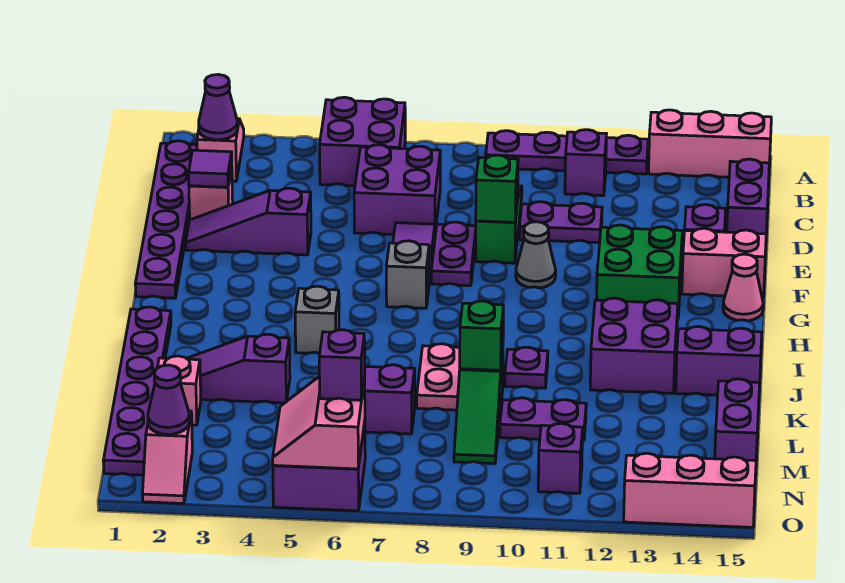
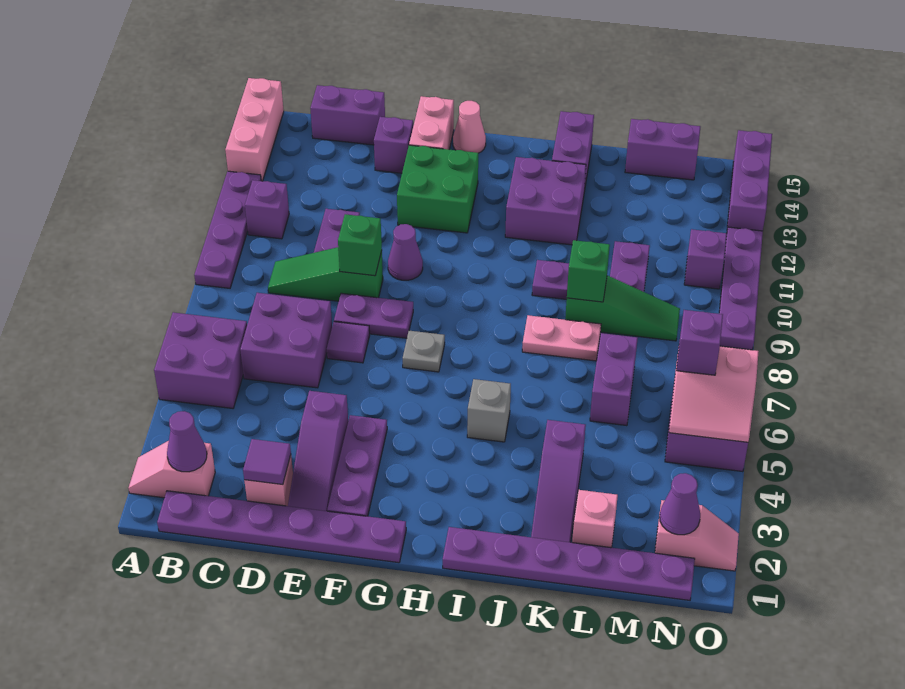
none -> purple plate F2:F4 level 1
grey cone F10 level 1 -> purple cone F10 level 1
grey brick G7 level 1 -> grey plate G7 level 1
none -> purple plate O9:O12 level 1
pink brick O13:O15 level 1 -> purple brick O13:O15 level 1

